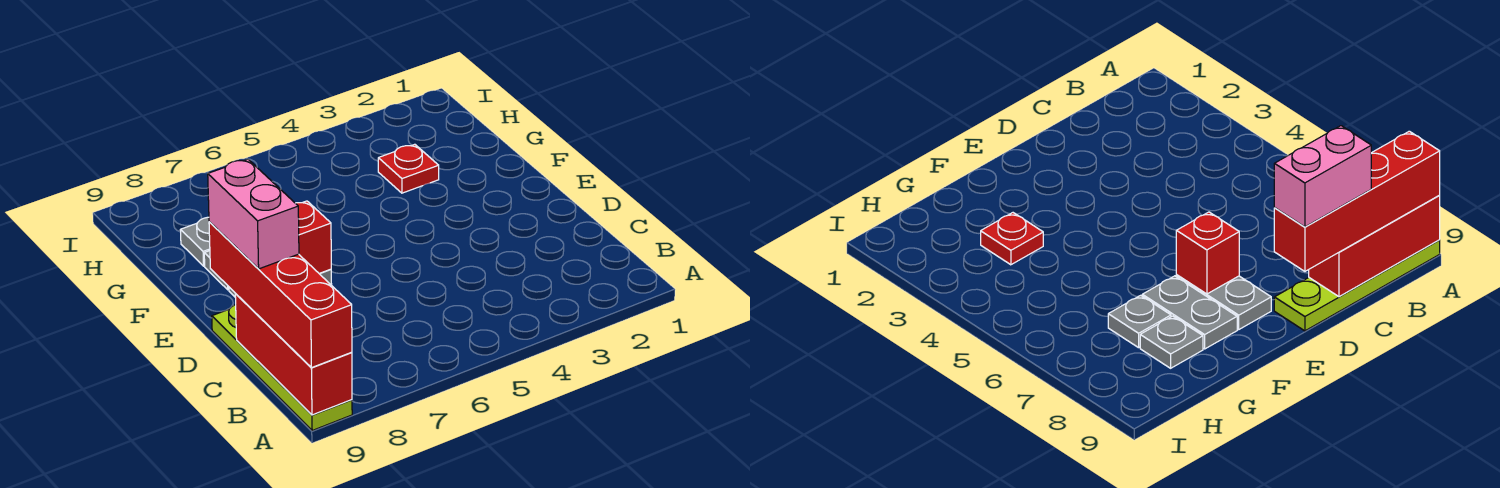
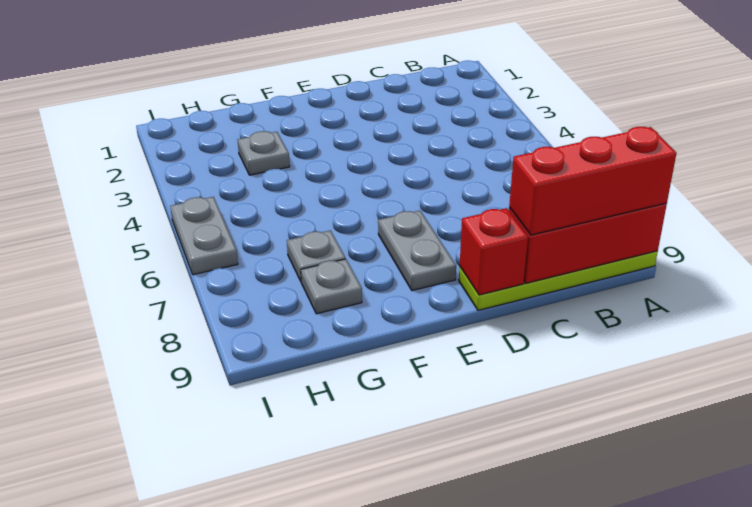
red brick A9:D9 level 3 -> red brick A9:C9 level 3
pink brick C9:D9 level 4 -> none
red brick E7 level 2 -> red brick D9 level 2
grey plate F7:F8 level 1 -> grey plate I5:I6 level 1
red plate G3 level 1 -> grey plate G3 level 1

